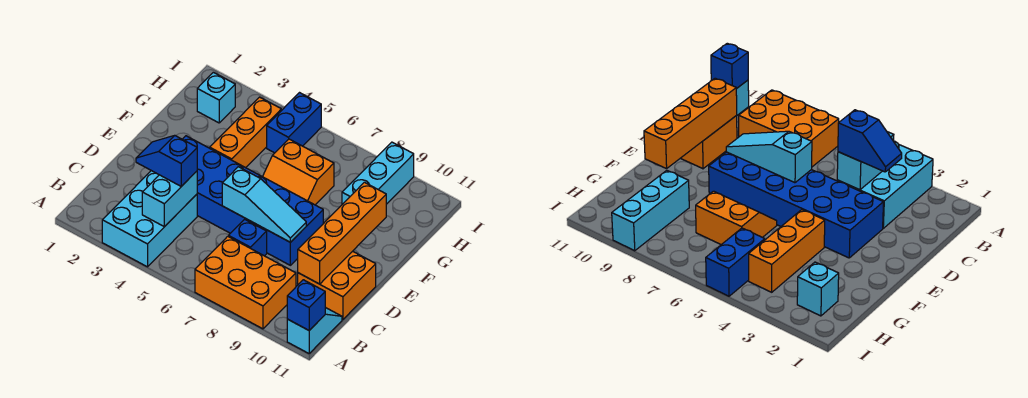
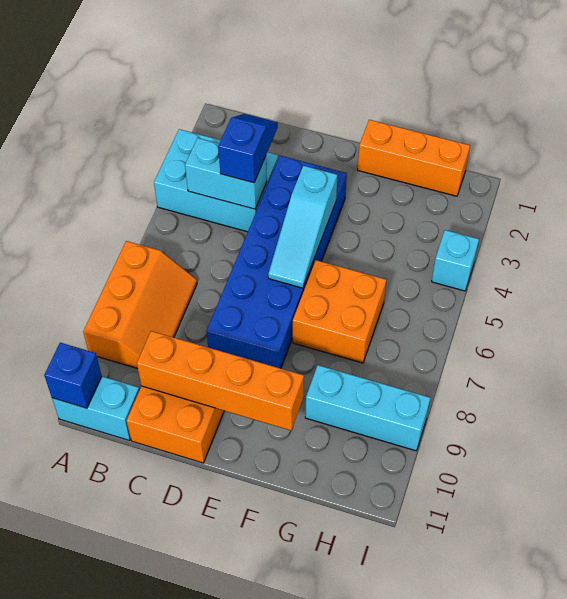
orange brick A7:B9 level 1 -> orange slope A7:B9 level 1 top A
cyan slope A11:B11 level 1 top A -> cyan brick A11:B11 level 1
blue brick C7 level 1 -> none
cyan slope D6:D8 level 2 top 6 -> cyan slope E4:E6 level 2 top 4
orange brick F4:H4 level 1 -> orange brick F1:H1 level 1
orange slope F6:G7 level 1 top G -> orange brick F6:G7 level 1
cyan brick H2 level 1 -> cyan brick I4 level 1
blue brick H5:I5 level 1 -> none

